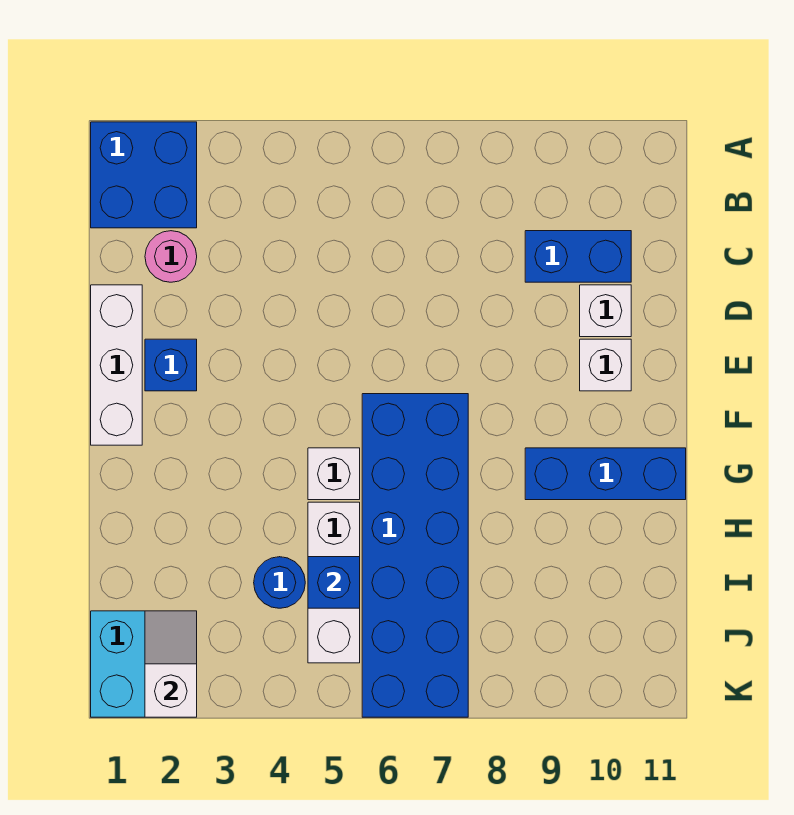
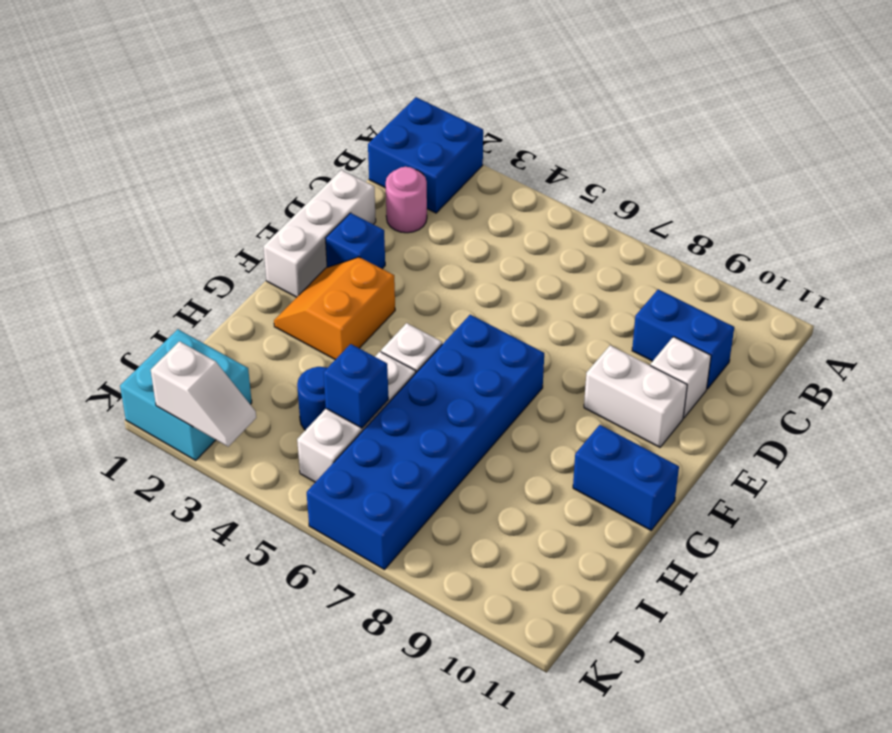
white brick E10 level 1 -> white brick E9:E10 level 1
none -> orange slope F2:G3 level 1 top 3
blue brick G9:G11 level 1 -> blue brick G10:G11 level 1
white slope J2:K2 level 2 top K -> white slope K2:K3 level 2 top 2

